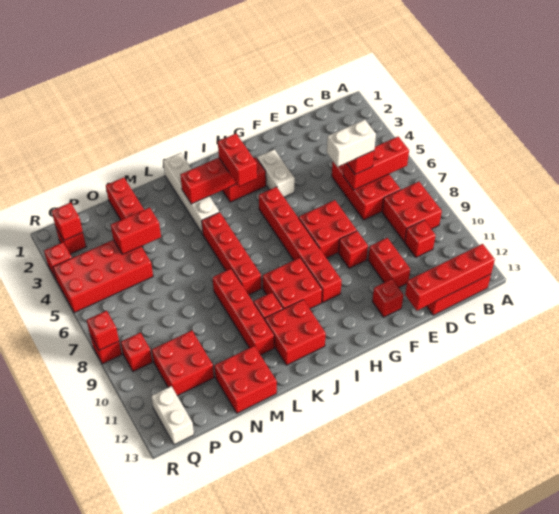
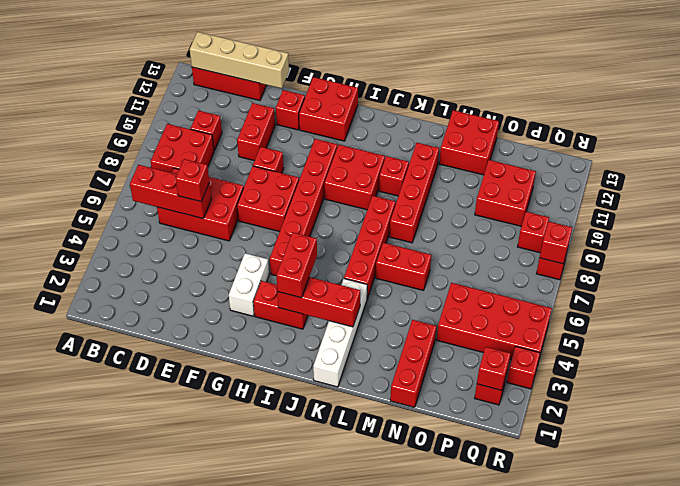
red brick B13:E13 level 2 -> tan brick B13:E13 level 2
red brick C5:D7 level 1 -> red brick C6:E7 level 1
white brick D6:E6 level 4 -> none
red brick J11:K12 level 1 -> red brick G12:H13 level 1
red brick N4:O4 level 2 -> red brick L6:M6 level 1
white brick Q12:Q13 level 1 -> none

